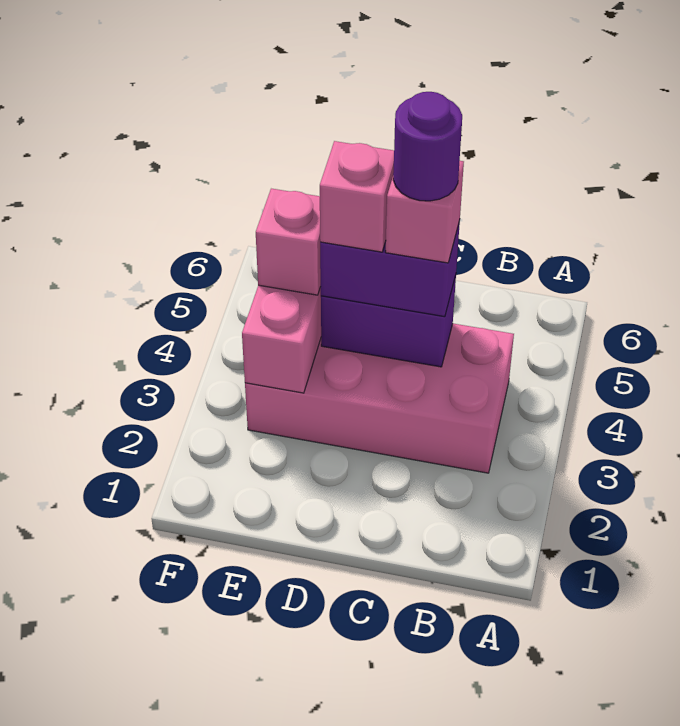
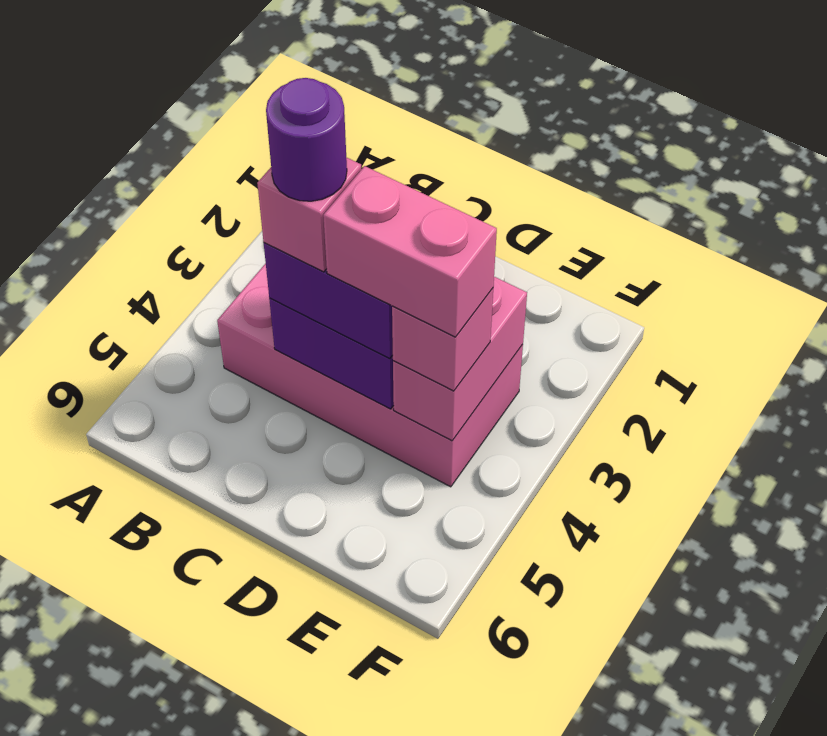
pink brick D4 level 4 -> pink brick D4:E4 level 4

